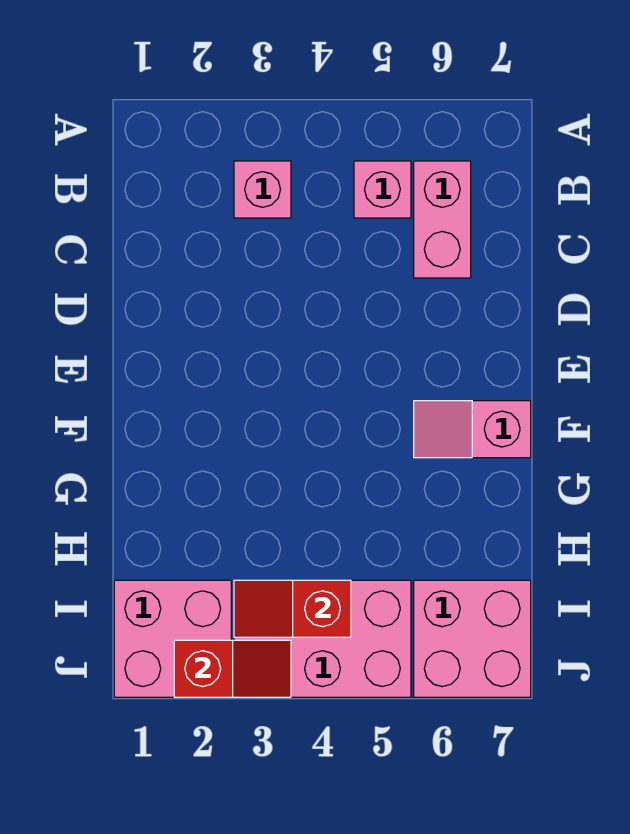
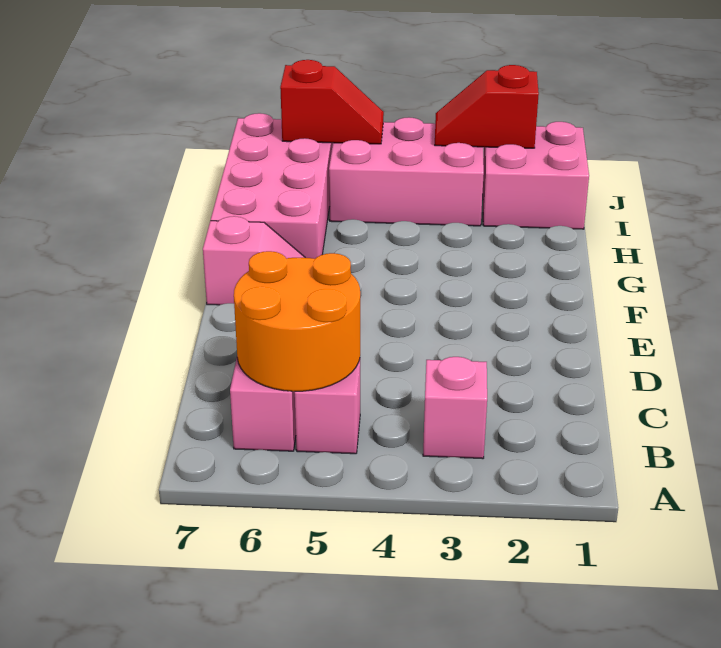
none -> orange round brick B5:C6 level 2
red slope I3:I4 level 2 top 4 -> red slope J5:J6 level 2 top 6
pink brick I6:J7 level 1 -> pink brick G6:J7 level 1

